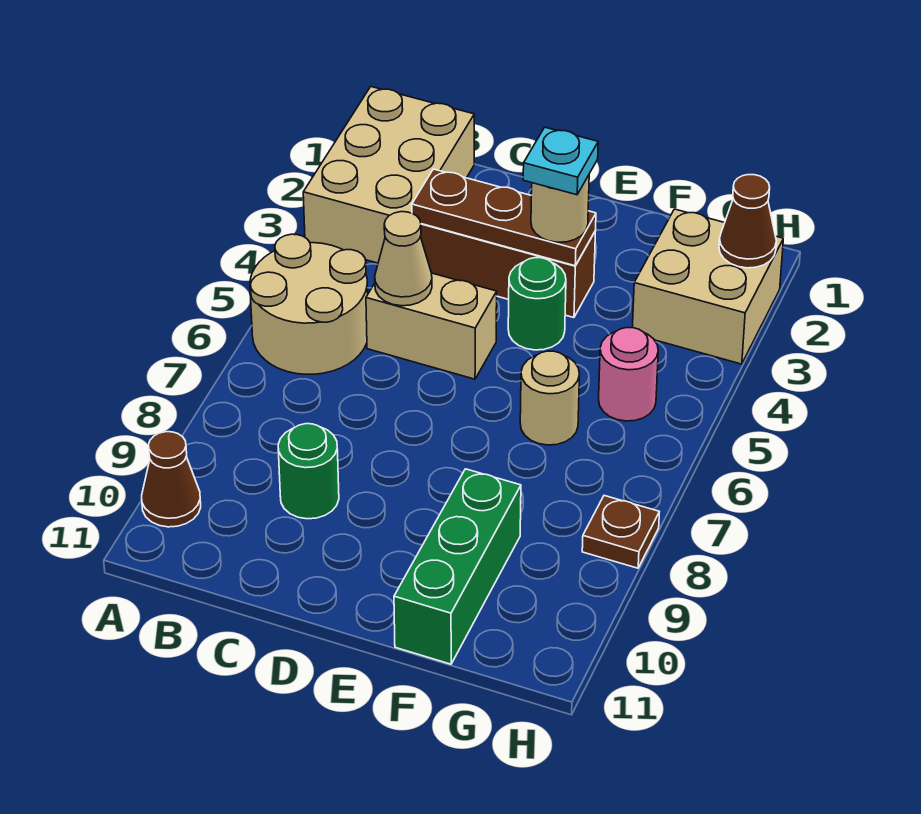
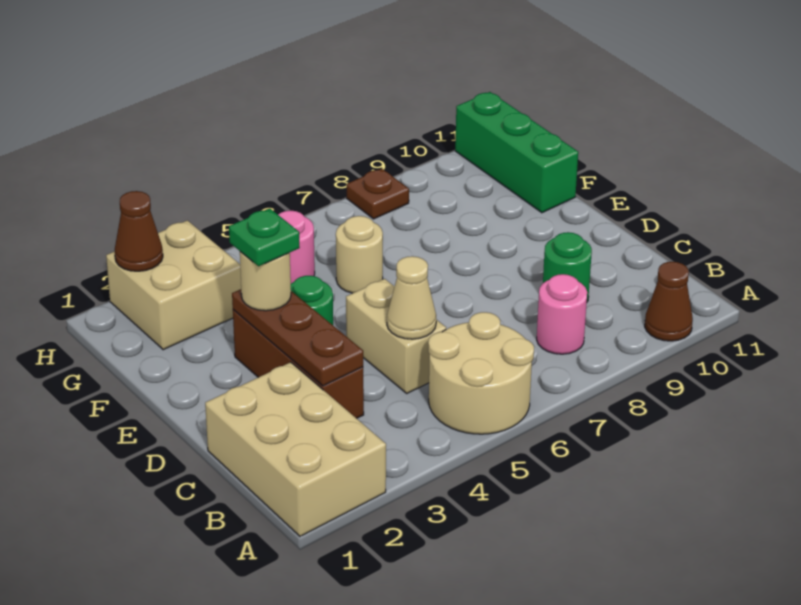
tan brick A1:B3 level 1 -> tan brick A1:C2 level 1
none -> pink round brick B8 level 1
cyan plate E3 level 4 -> green plate E3 level 4
green brick F9:F11 level 1 -> green brick F11:H11 level 1

